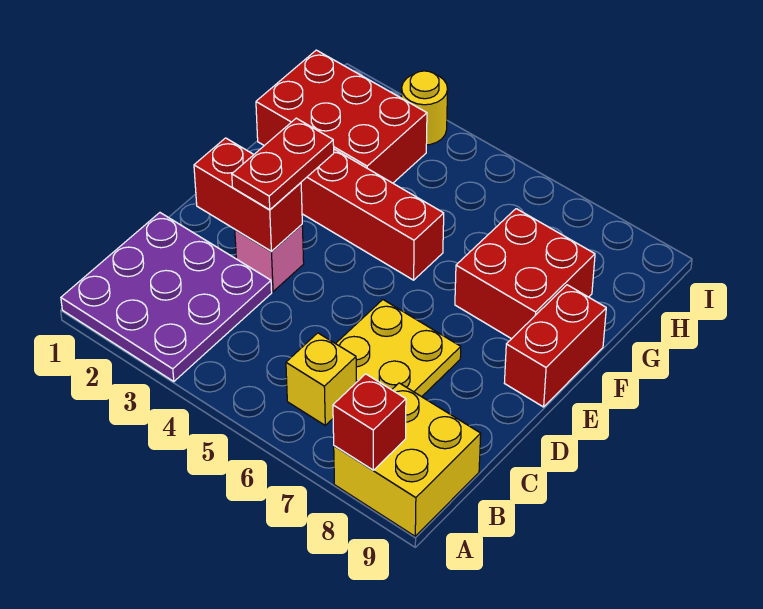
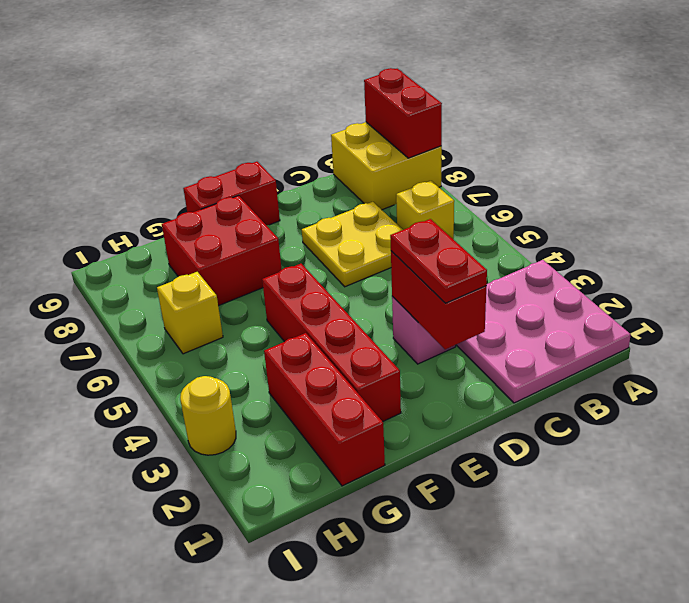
purple plate A1:C3 level 1 -> pink plate A1:C3 level 1
red brick A8 level 2 -> red brick A8:A9 level 2
red plate D3:E3 level 3 -> red plate D2:D3 level 3
red brick G1:H3 level 1 -> red brick G1:G3 level 1
none -> yellow brick H6 level 1

